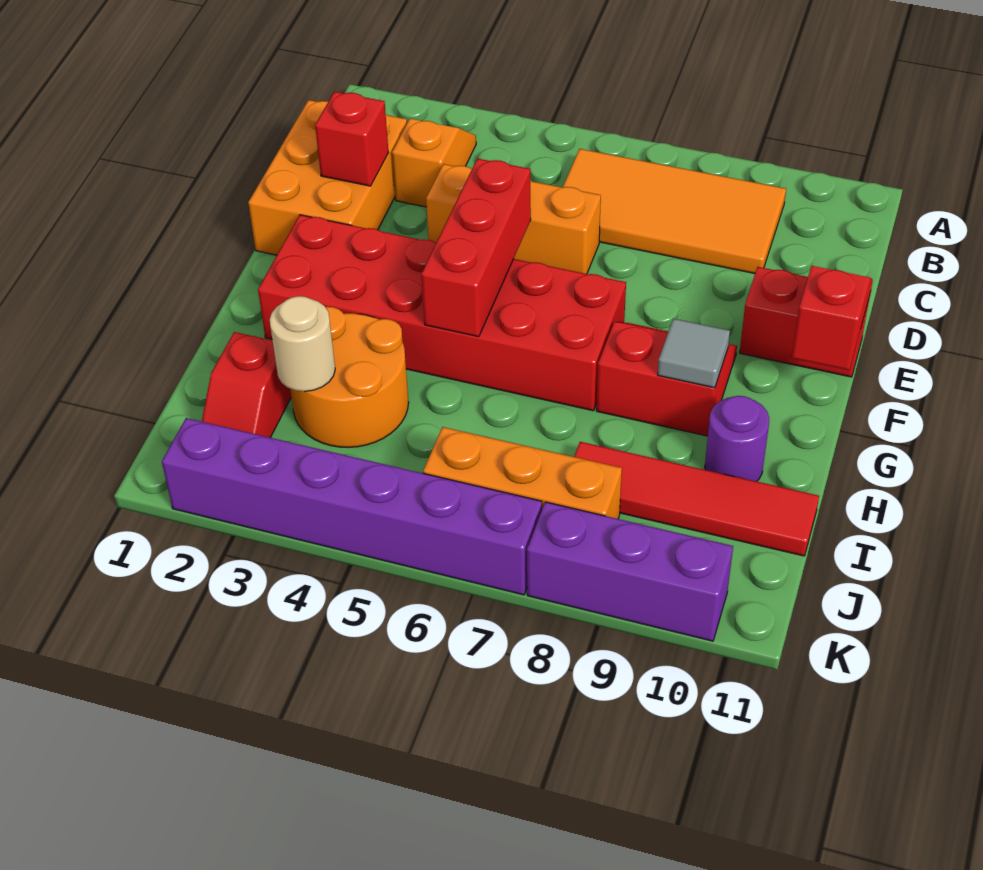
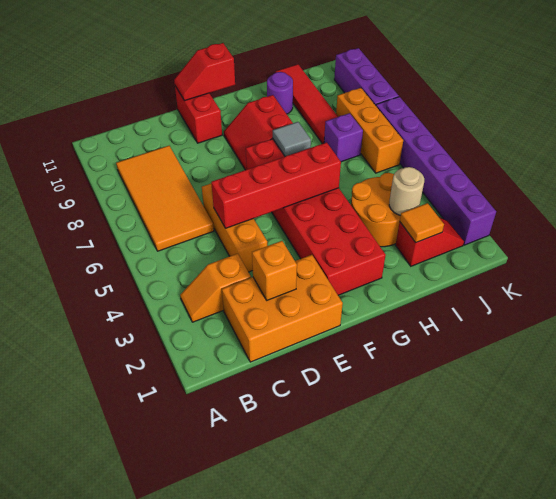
red brick D2 level 2 -> orange brick D2 level 2
red brick E5:G5 level 2 -> red brick D5:G5 level 2
grey tile G9 level 2 -> grey tile G7 level 2
none -> orange tile I2 level 2
none -> purple brick I7 level 1

